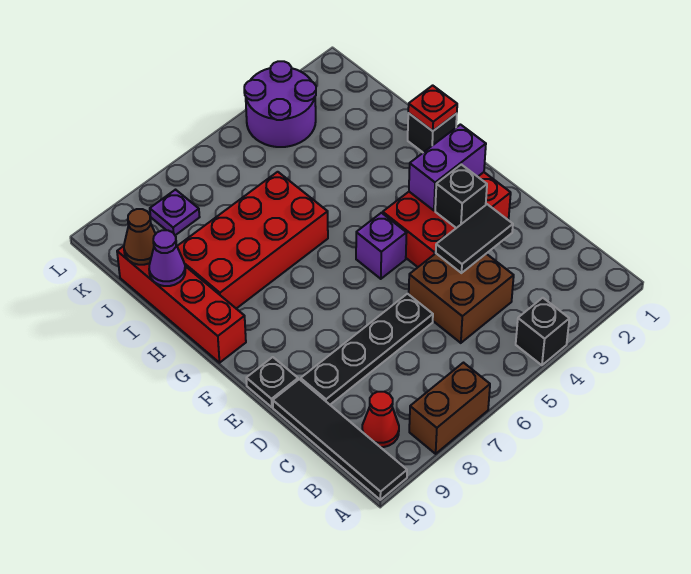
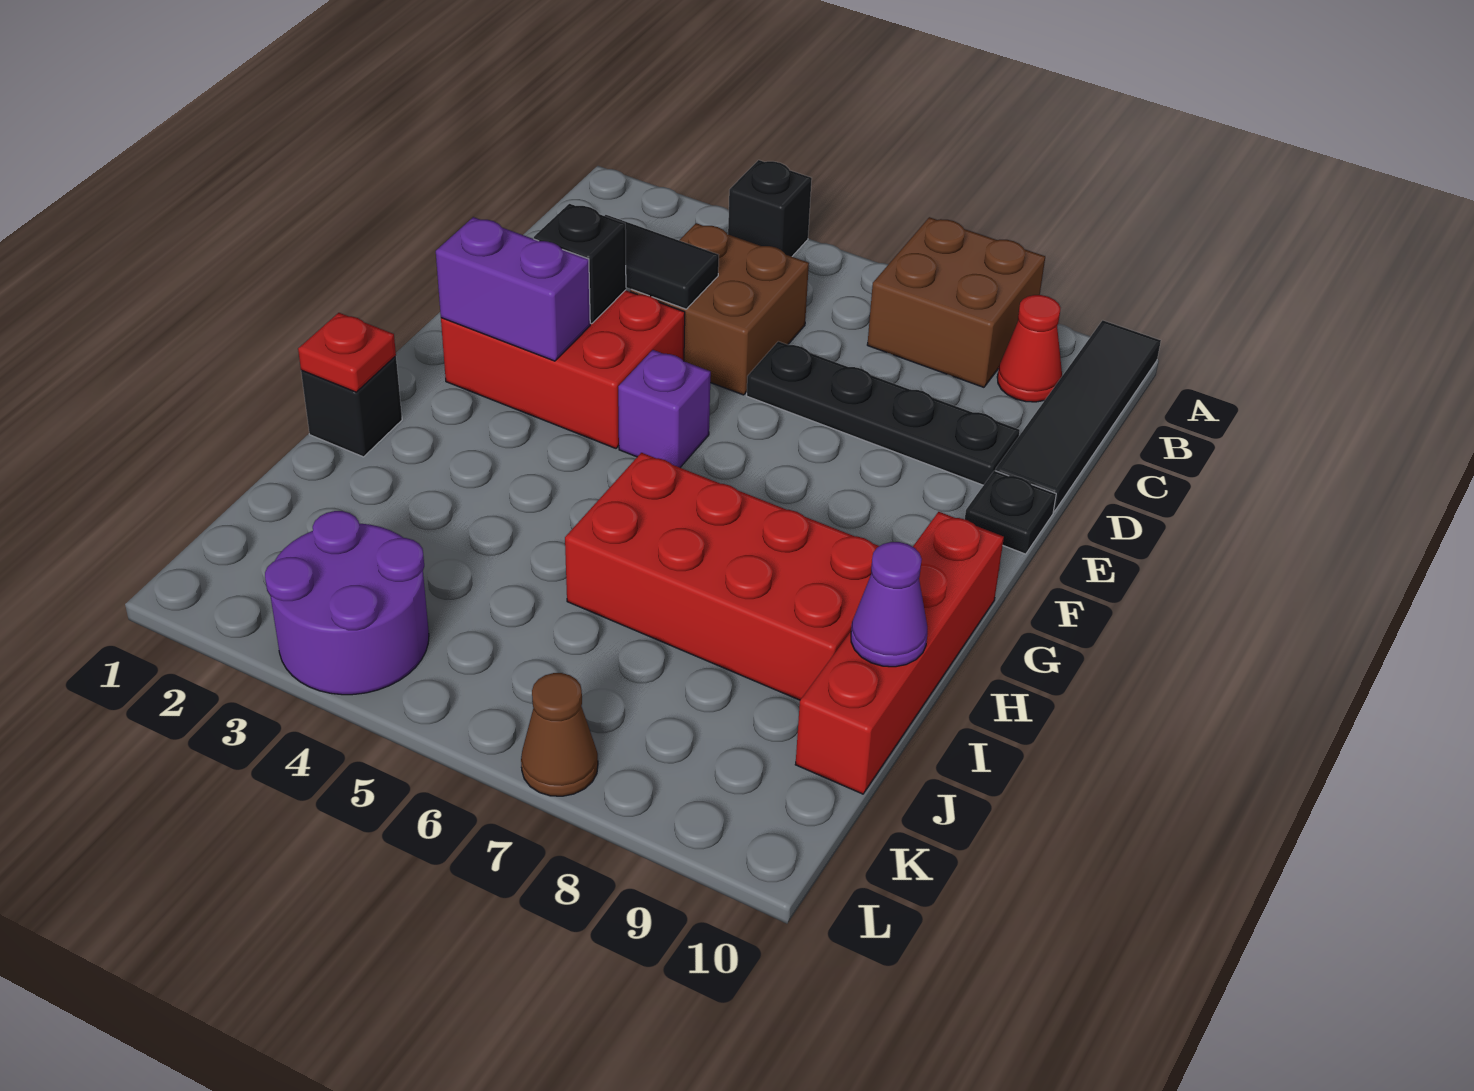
brown brick A7:A8 level 1 -> brown brick A7:B8 level 1
brown cone J10 level 2 -> brown cone L7 level 1
purple plate K8 level 1 -> none

